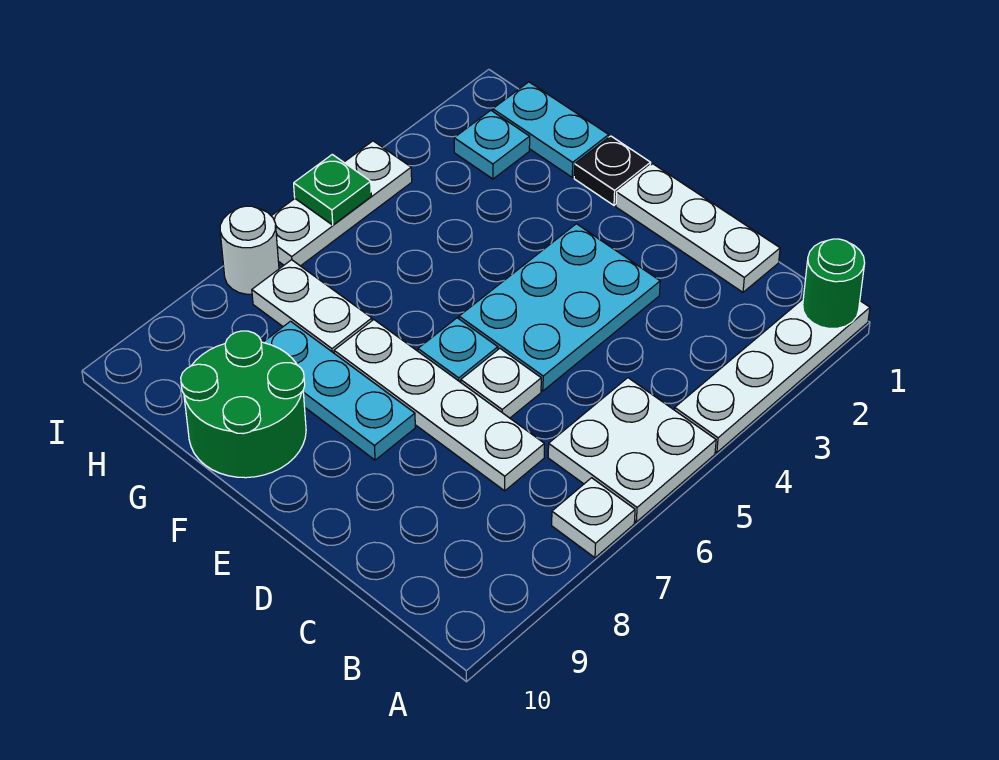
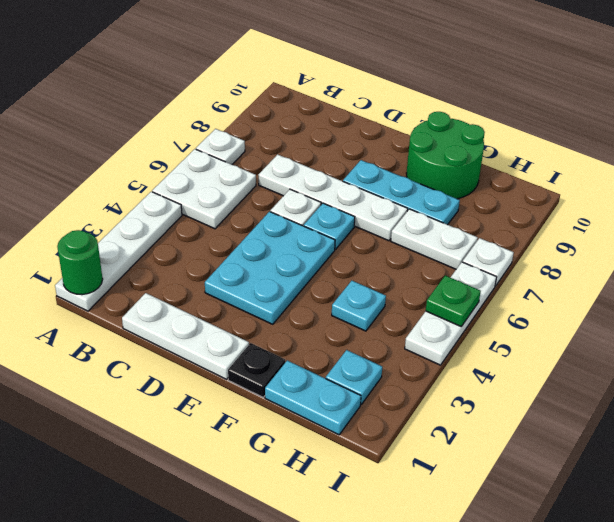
none -> cyan plate G4 level 1
white round brick I7 level 1 -> white plate I7 level 1

